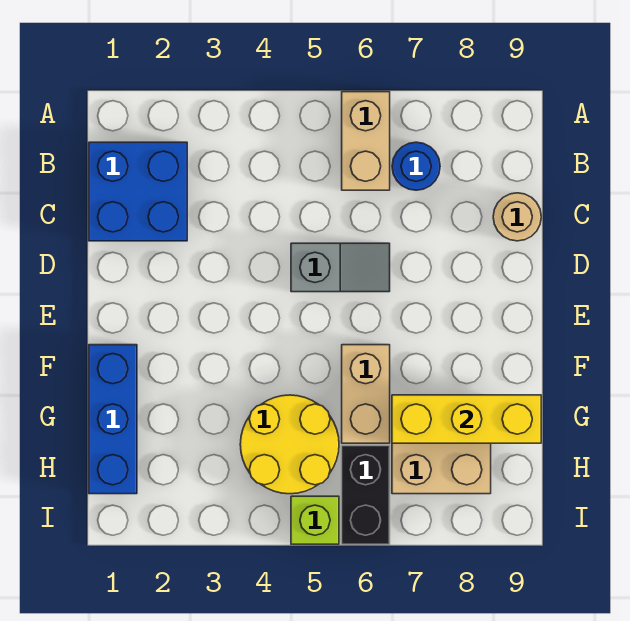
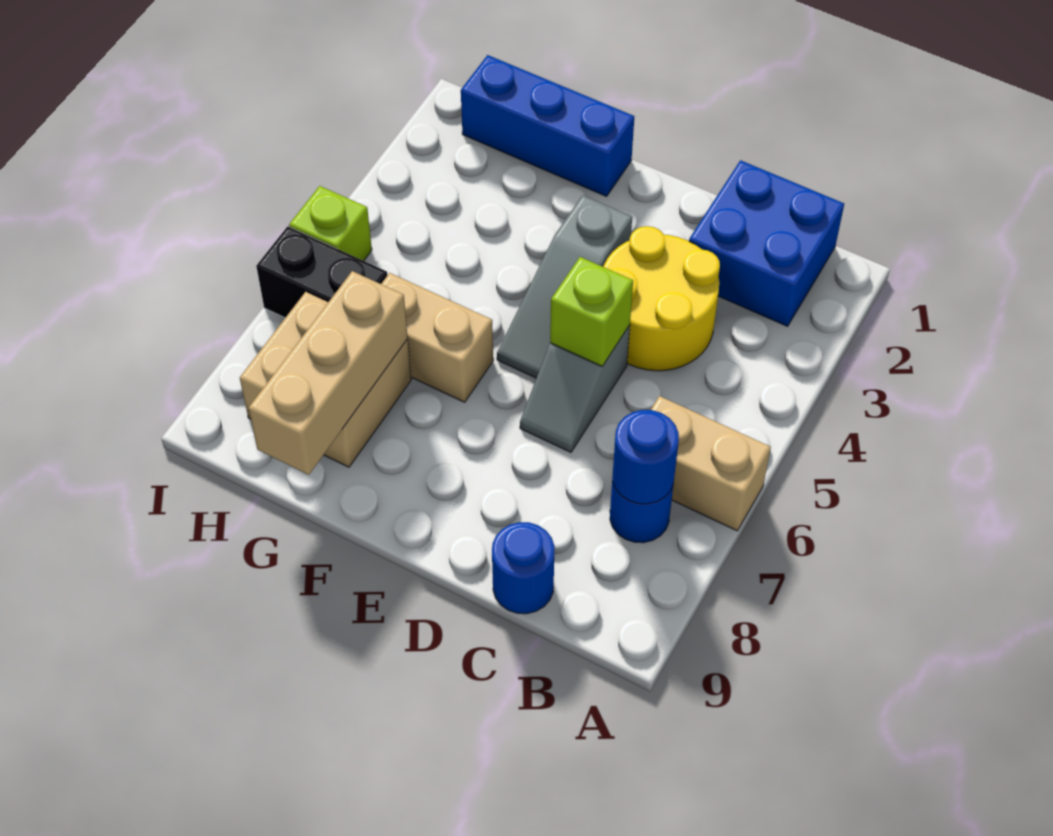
none -> blue round brick B7 level 2
tan round brick C9 level 1 -> blue round brick C9 level 1
none -> lime brick D5 level 2
none -> grey slope E3:E5 level 1 top 3
yellow round brick G4:H5 level 1 -> yellow round brick C3:D4 level 1
yellow brick G7:G9 level 2 -> tan brick G7:G9 level 2

